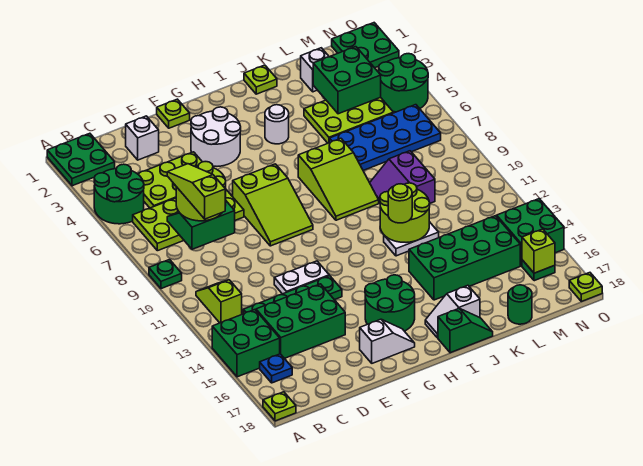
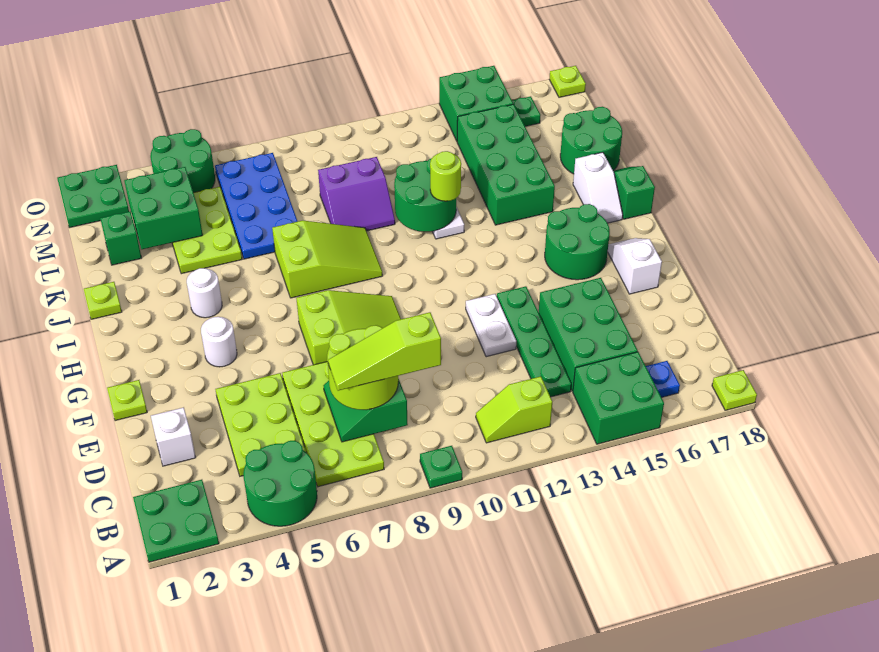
white round brick F3:G4 level 1 -> white round brick G4 level 1
lime round brick J11:K12 level 2 -> green round brick J11:K12 level 2
white brick L2 level 1 -> green brick L2 level 1
green round brick L18 level 1 -> green round brick K17:L18 level 1
lime brick N16 level 2 -> none

